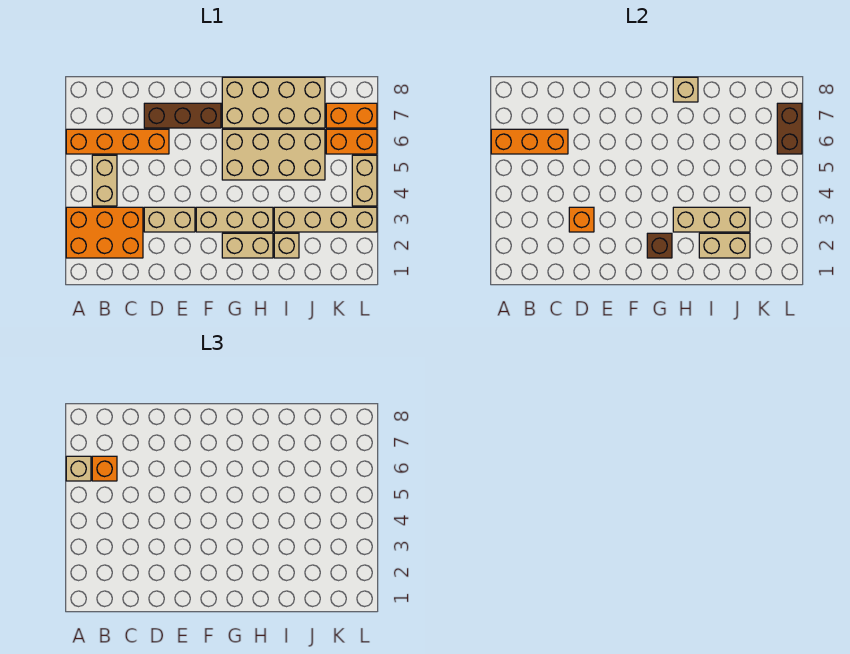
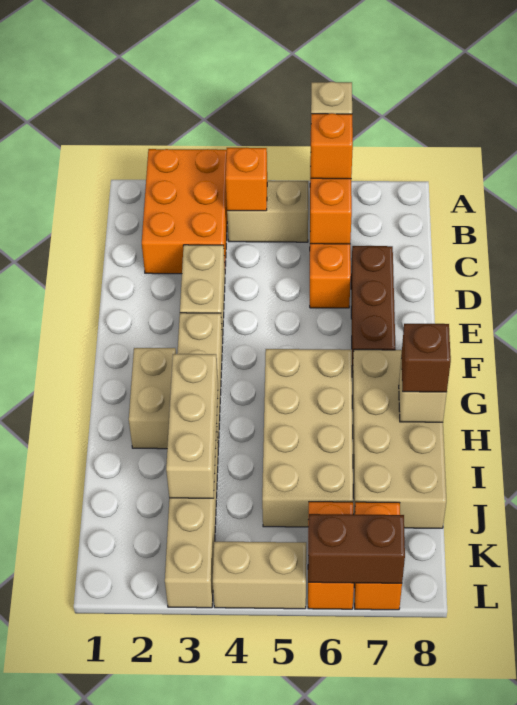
orange brick D3 level 2 -> orange brick B4 level 2
brown brick G2 level 2 -> brown brick H8 level 3
tan brick I2 level 1 -> none
tan brick I2:J2 level 2 -> none

